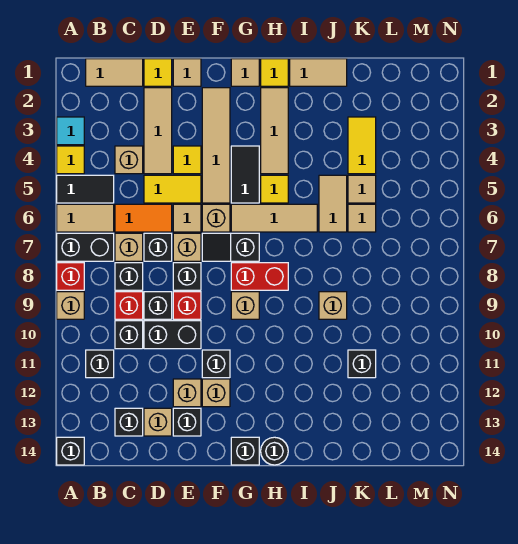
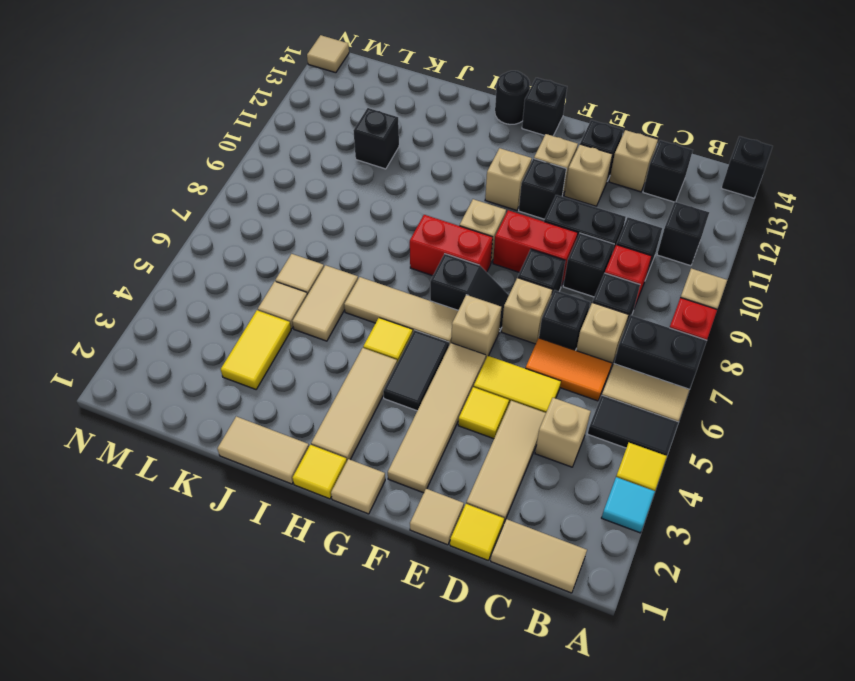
tan tile E6 level 1 -> tan tile N14 level 1
red brick E9 level 1 -> red brick E9:F9 level 1
tan brick J9 level 1 -> tan brick G11 level 1

